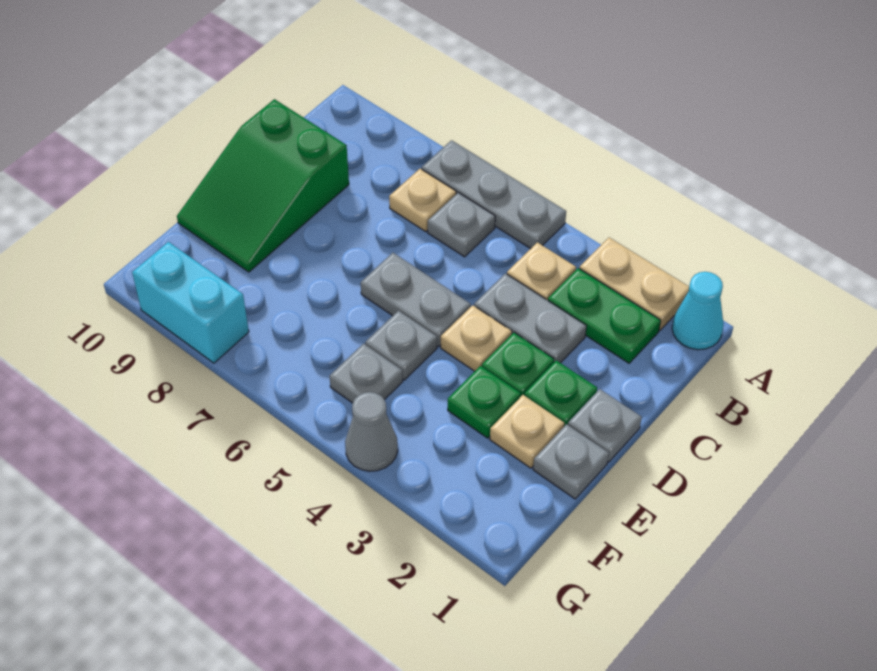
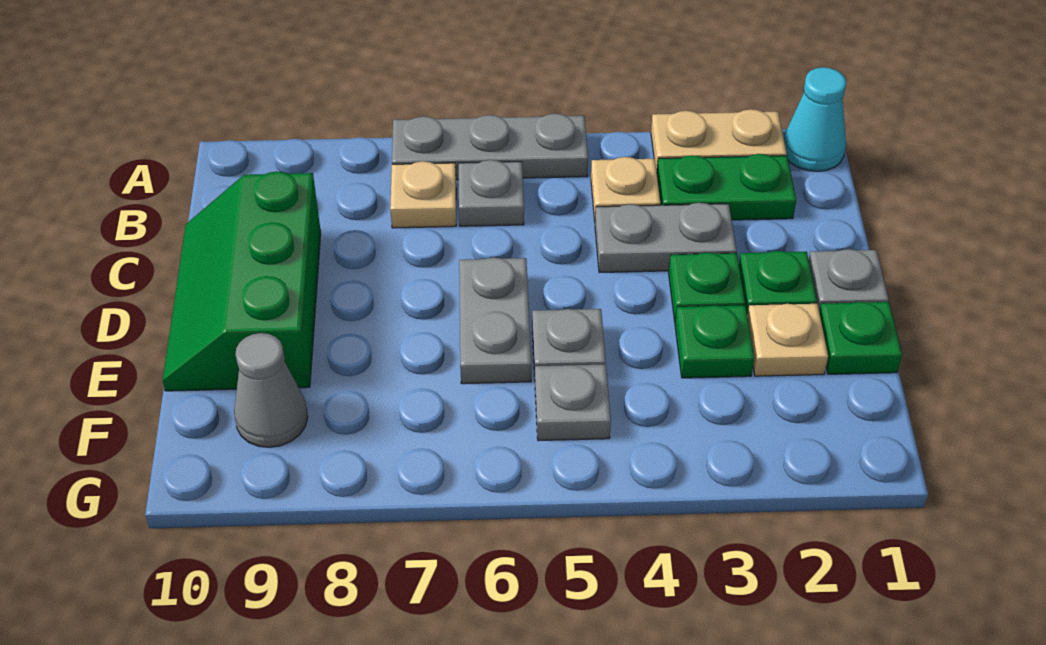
green slope C9:E10 level 1 top C -> green slope C9:E10 level 1 top 9
tan plate D4 level 1 -> none
grey plate D5:D6 level 1 -> grey plate D6:E6 level 1
grey plate E1 level 1 -> green plate E1 level 1
grey cone G4 level 1 -> grey cone F9 level 1
cyan brick G8:G9 level 1 -> none

